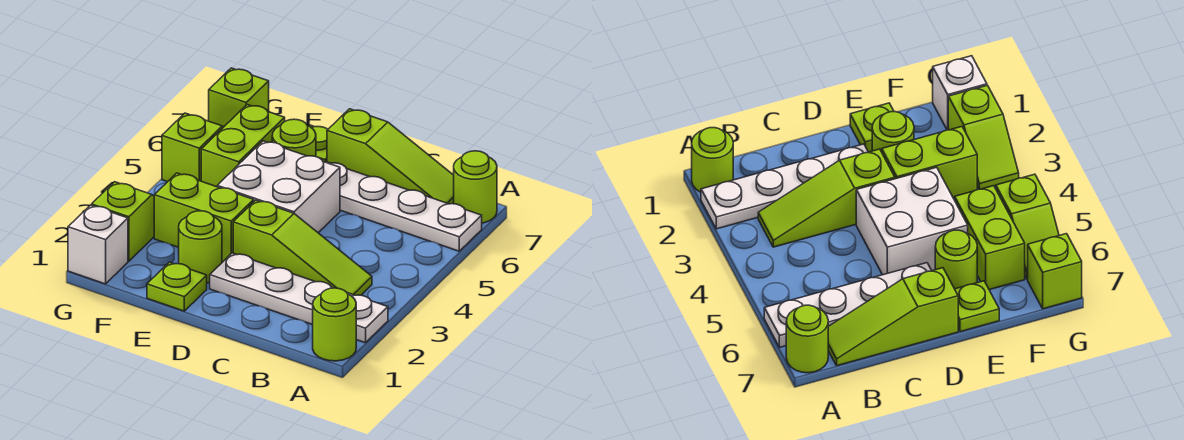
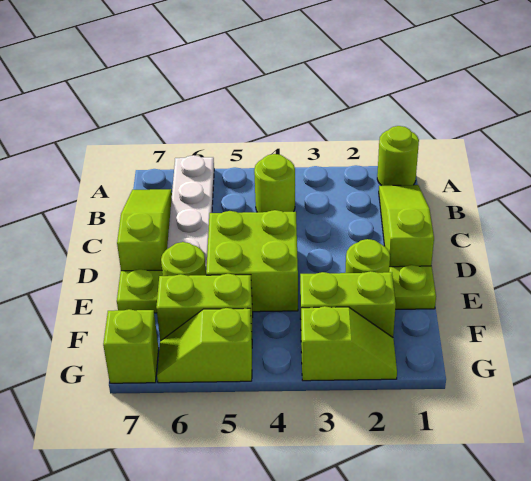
white plate A2:D2 level 1 -> none
lime round brick A7 level 1 -> lime round brick B4 level 1
lime slope B3:D3 level 1 top D -> lime slope B1:D1 level 1 top D
white brick D4:E5 level 1 -> lime brick D4:E5 level 1
lime brick E3:F3 level 1 -> lime brick F2:F3 level 1
white brick G1 level 1 -> none
lime slope G2:G3 level 1 top 2 -> lime slope G2:G3 level 1 top 3

